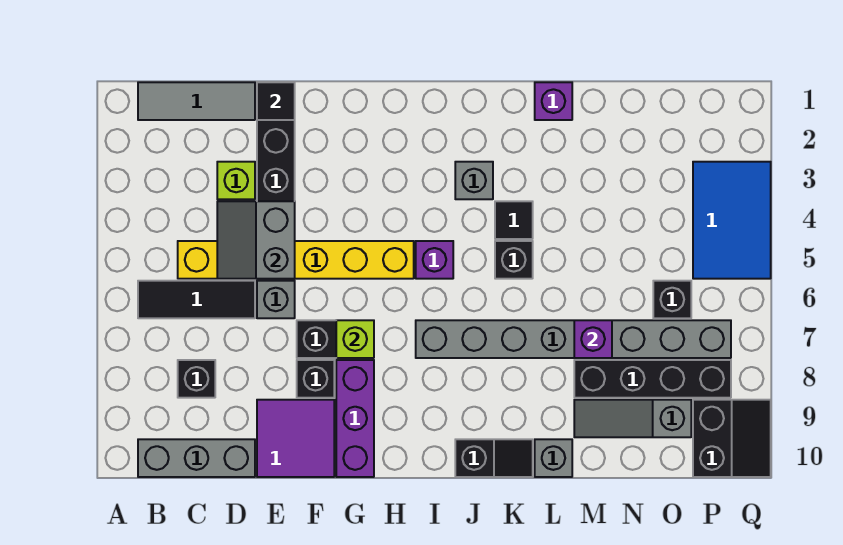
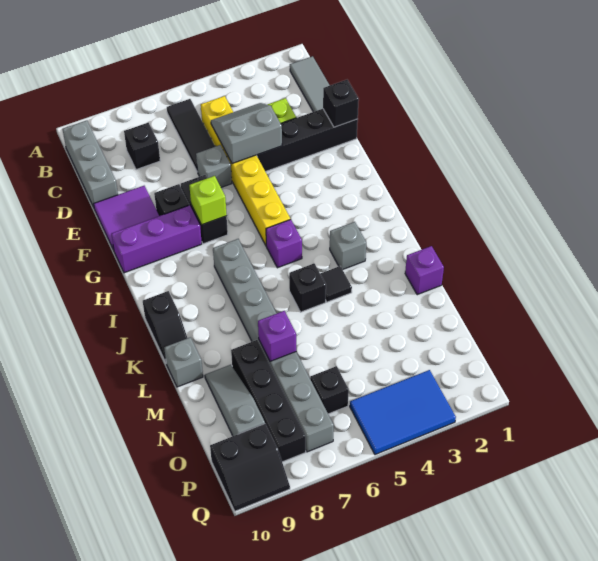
black tile E1 level 2 -> black brick E1 level 2

